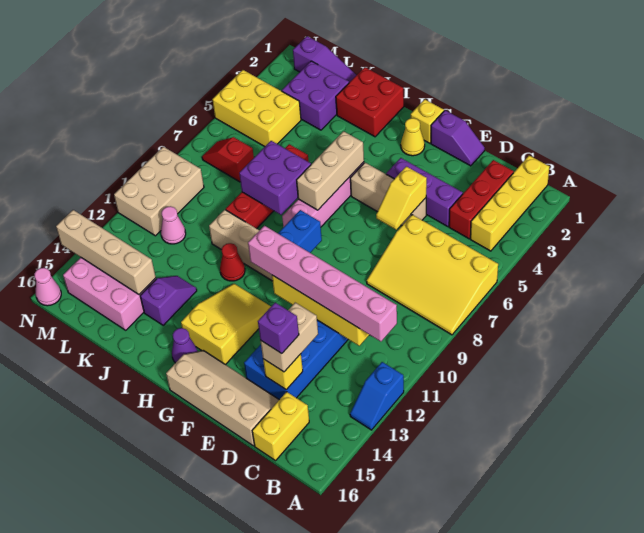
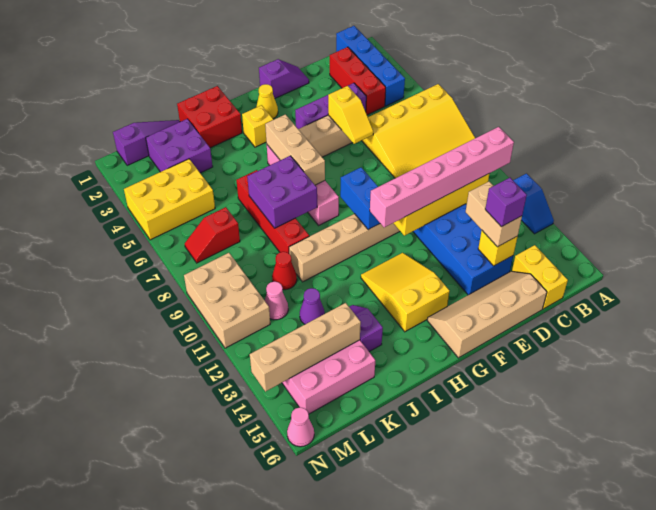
yellow brick B1:B4 level 1 -> blue brick B1:B4 level 1
yellow brick G1 level 1 -> yellow brick H3 level 1
purple cone H15 level 1 -> purple cone K12 level 1
red cone I11 level 1 -> red cone K10 level 1

